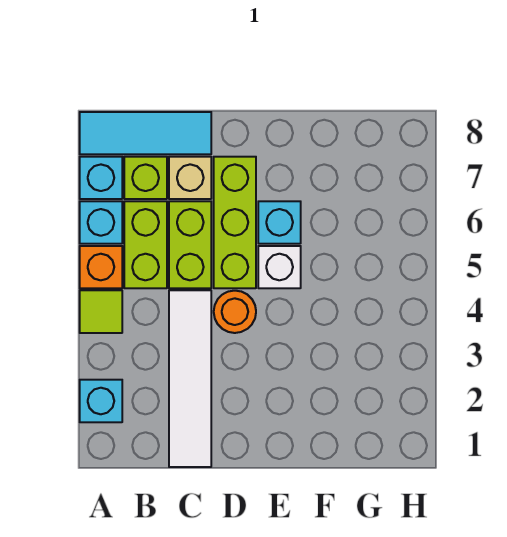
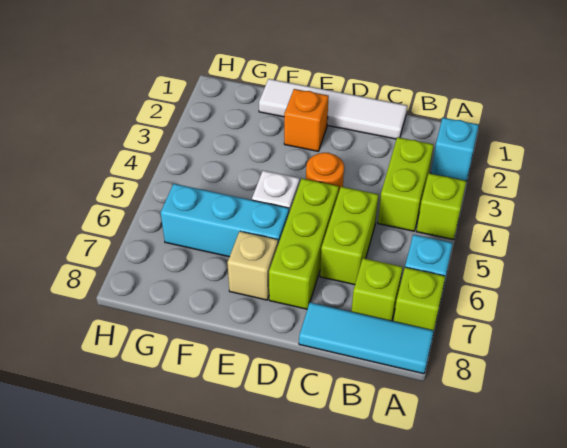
lime tile A4 level 1 -> lime brick A4 level 1
orange brick A5 level 1 -> orange brick E2 level 1
cyan brick A7 level 1 -> lime brick A7 level 1
lime brick B5:B6 level 1 -> lime brick B3:B4 level 1
white tile C1:C4 level 1 -> white tile C1:F1 level 1
tan brick C7 level 1 -> tan brick E7 level 1
cyan brick E6 level 1 -> cyan brick E6:G6 level 1

